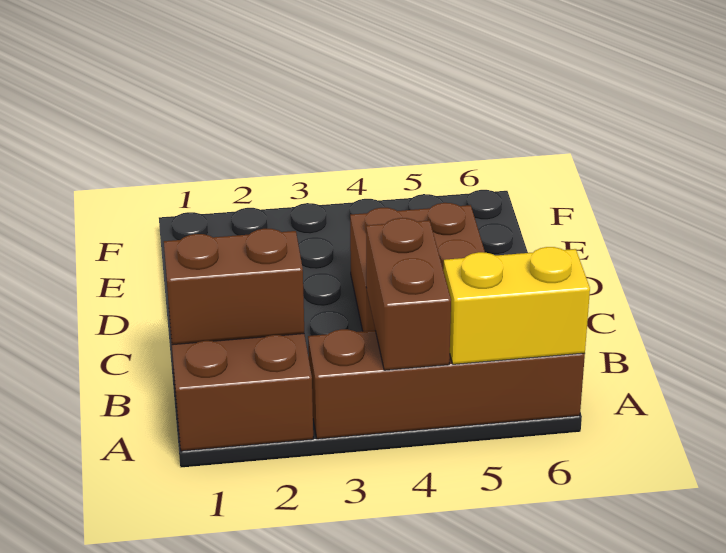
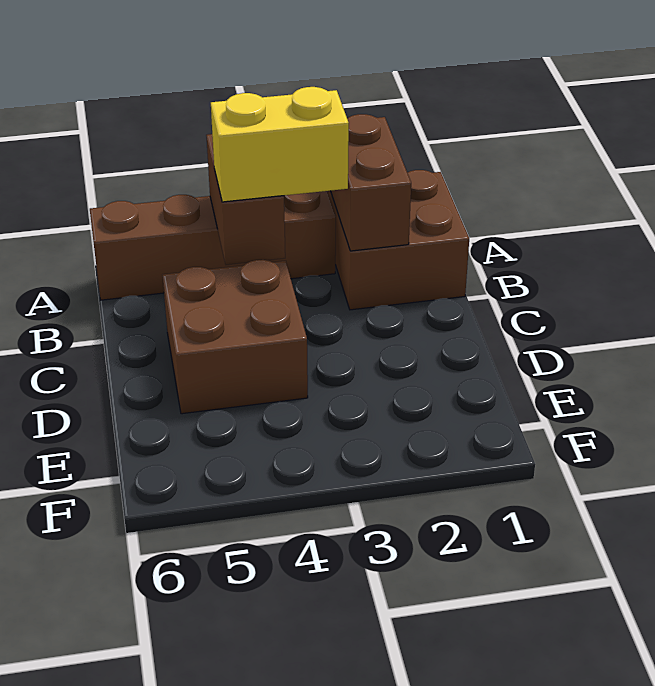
yellow brick A5:A6 level 2 -> yellow brick B3:B4 level 3
brown brick B1:B2 level 2 -> brown brick A2:B2 level 2

